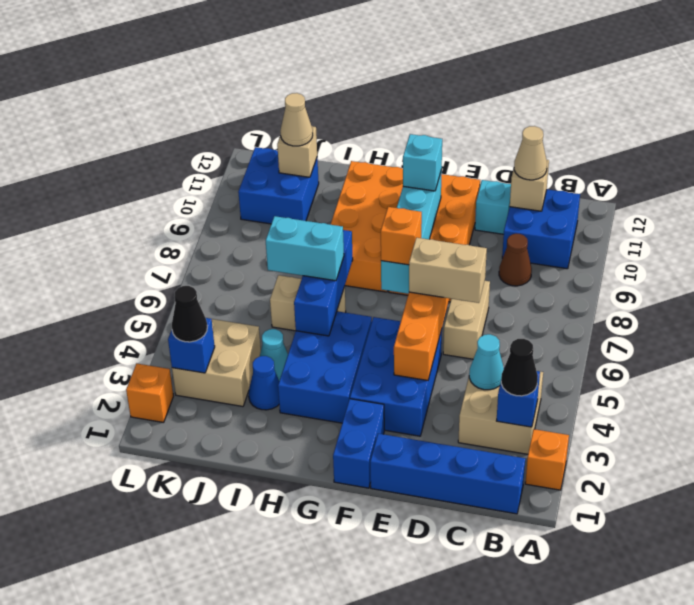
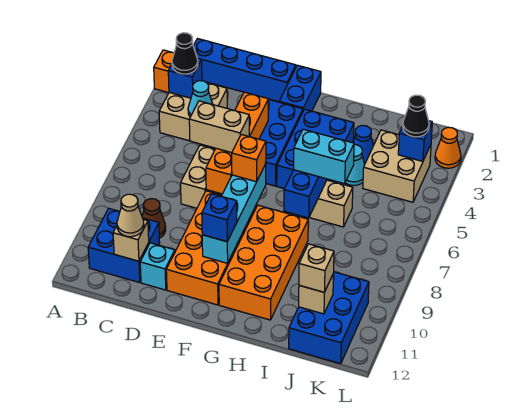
cyan brick F10 level 3 -> blue brick F10 level 3
blue brick J10:K11 level 1 -> blue brick J10:K12 level 1
tan cone J11 level 3 -> tan brick J11 level 3
orange brick L2 level 1 -> orange cone L2 level 1

